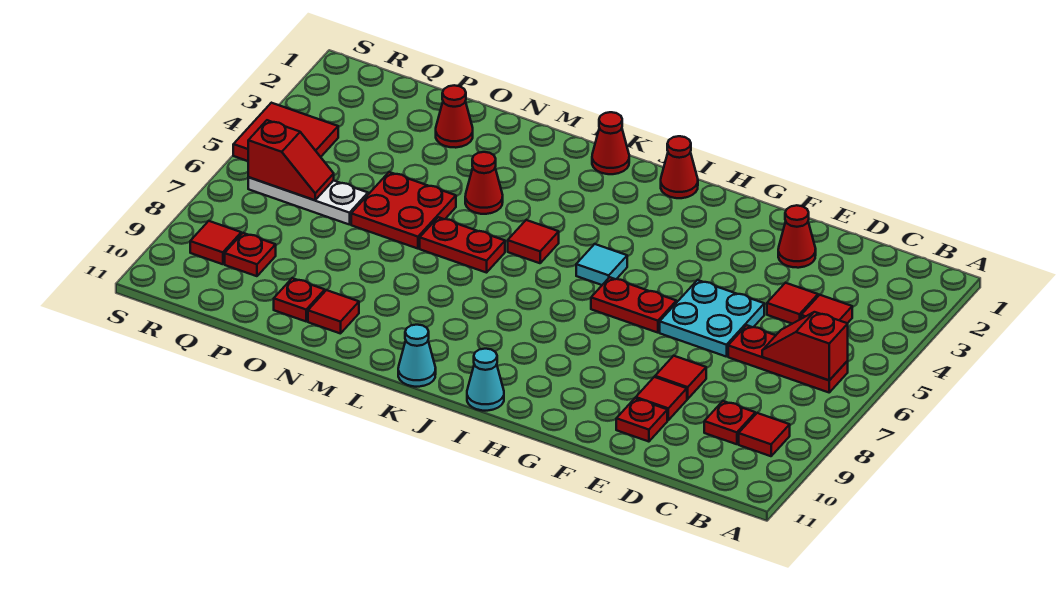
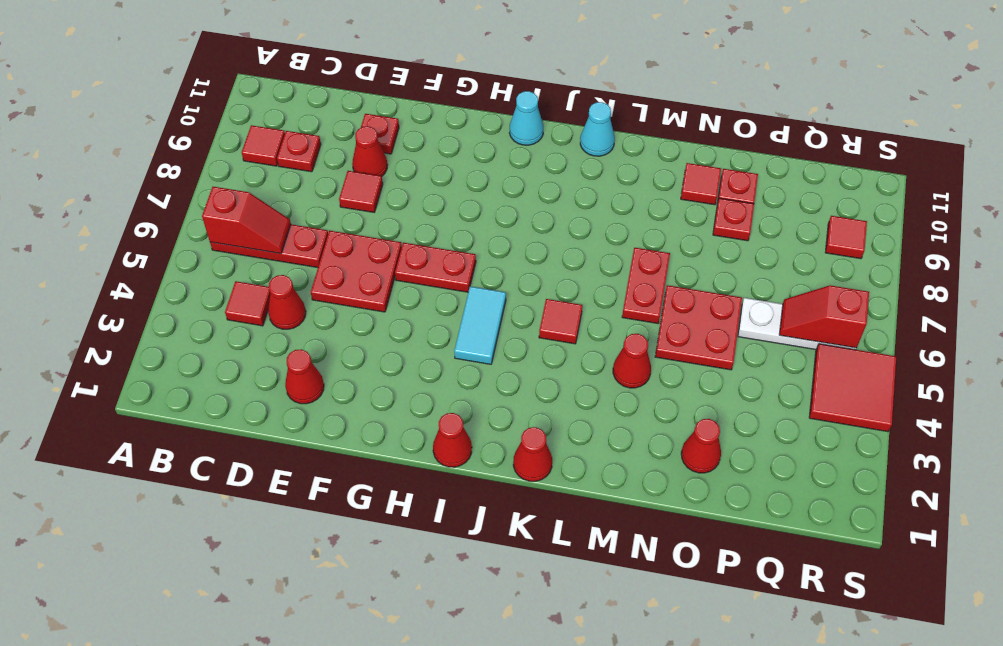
red tile D4 level 1 -> red cone D4 level 1
cyan plate E5:F6 level 1 -> red plate E5:F6 level 1
red tile E9 level 1 -> red cone E9 level 1
cyan tile I5 level 1 -> cyan tile I4:I5 level 1
red plate L6:M6 level 1 -> red plate M6:M7 level 1
red plate Q9 level 1 -> red plate O9 level 1

